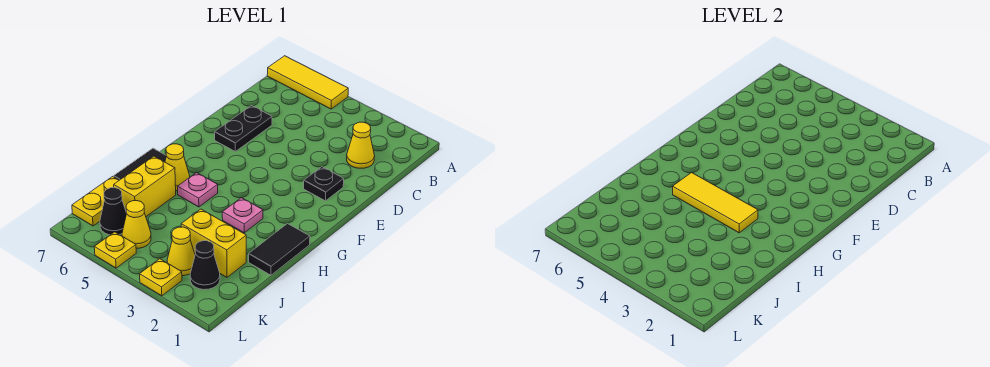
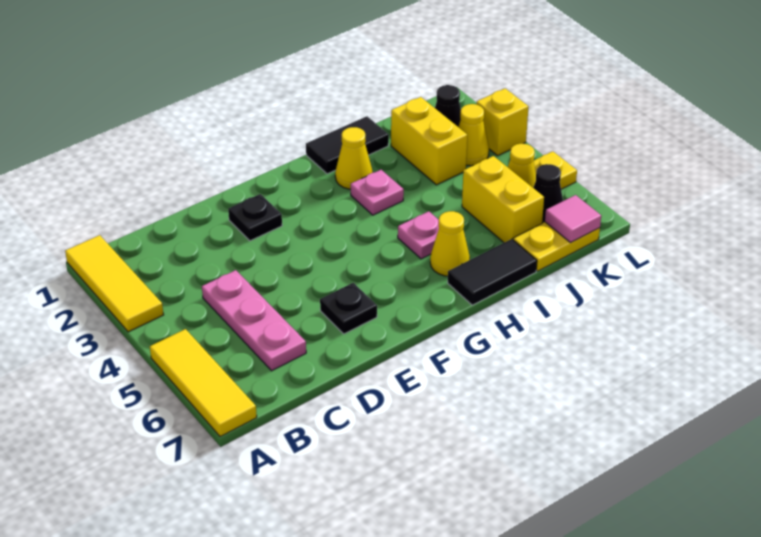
yellow cone C2 level 1 -> yellow cone H2 level 1
none -> pink plate C4:C6 level 1
black plate D6:E6 level 1 -> black plate E6 level 1
yellow tile H3:H5 level 2 -> yellow tile A1:A3 level 1
yellow brick I6:J6 level 1 -> yellow brick J5:J6 level 1
none -> pink tile K7 level 2
yellow plate L3 level 1 -> yellow brick L3 level 1

